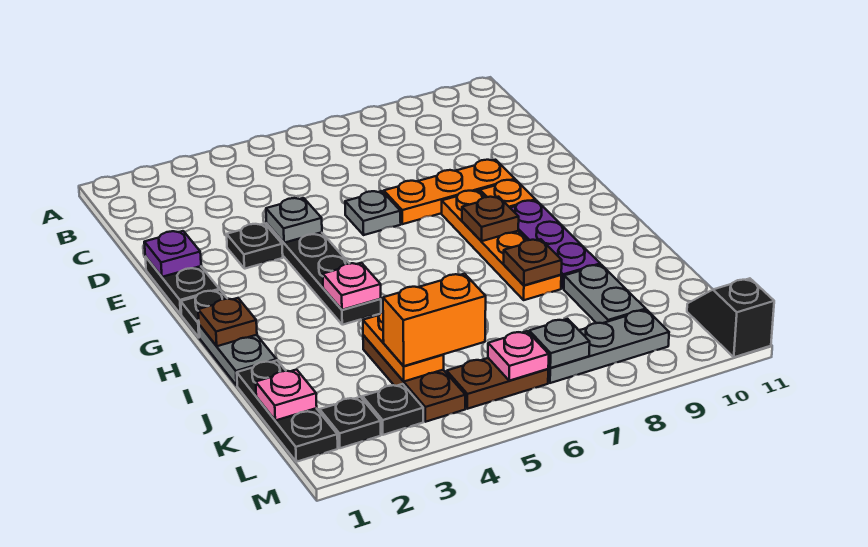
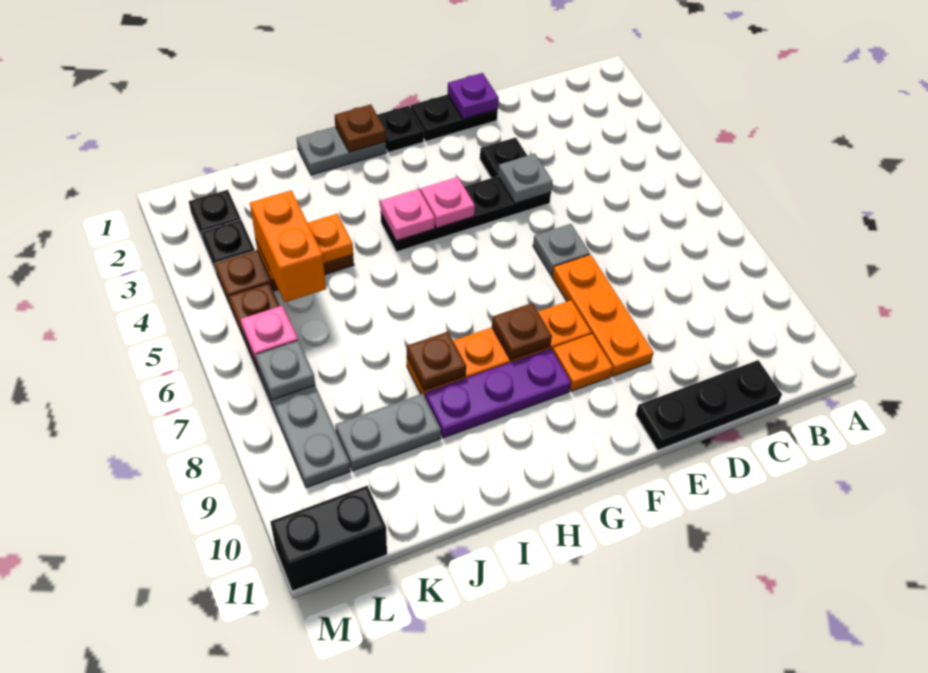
black plate J1:L1 level 1 -> black plate C11:E11 level 1
pink plate K1 level 2 -> pink plate G4 level 2
black slope L11:M11 level 1 top M -> black brick L11:M11 level 1

